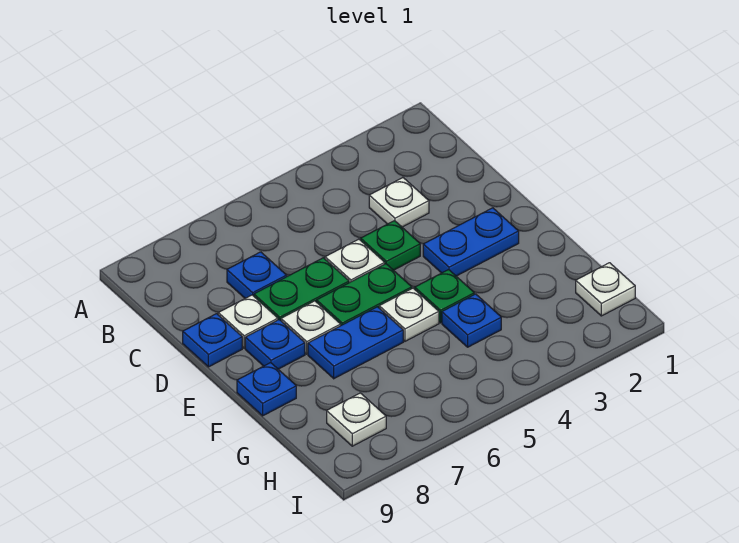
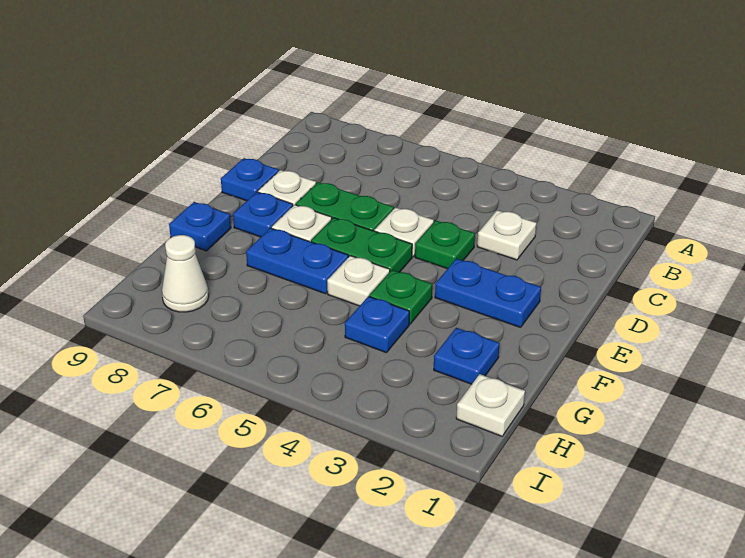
blue plate C7 level 1 -> blue plate G2 level 1
white plate H8 level 1 -> white cone H8 level 1

